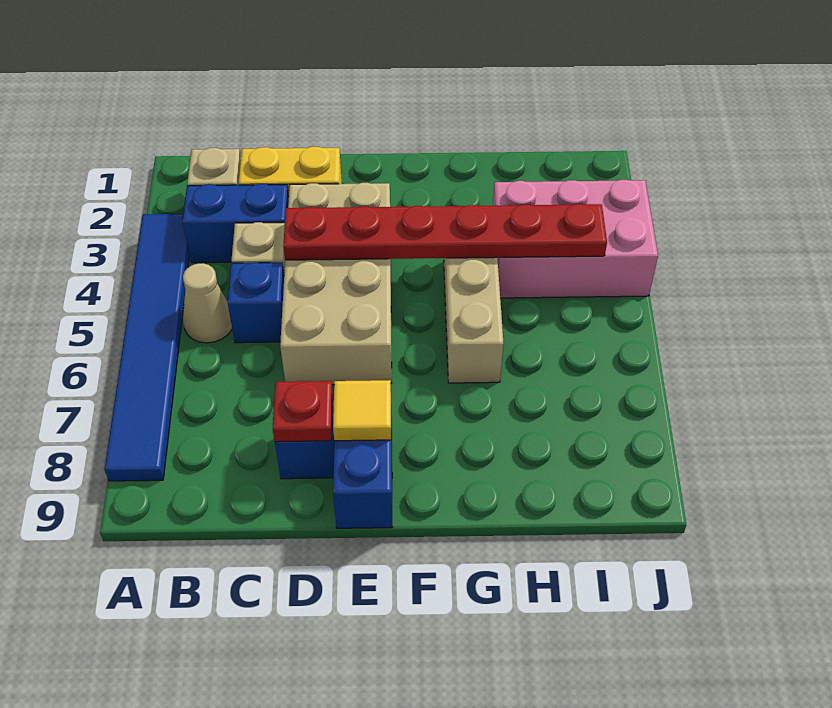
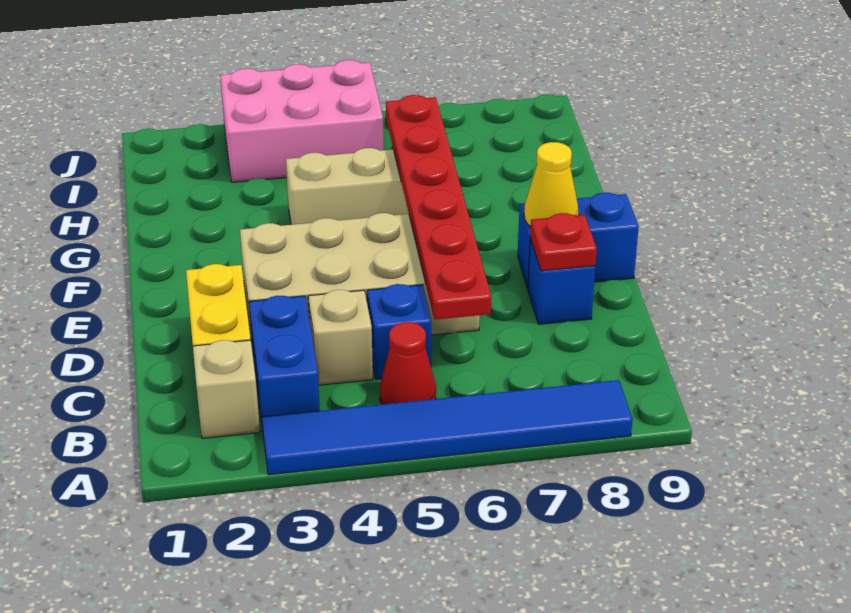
tan cone B5 level 1 -> red cone B5 level 1
red plate D4:I4 level 2 -> red plate C6:H6 level 2
yellow tile E8 level 2 -> yellow cone E8 level 2
pink brick H3:J4 level 1 -> pink brick I3:J5 level 1

